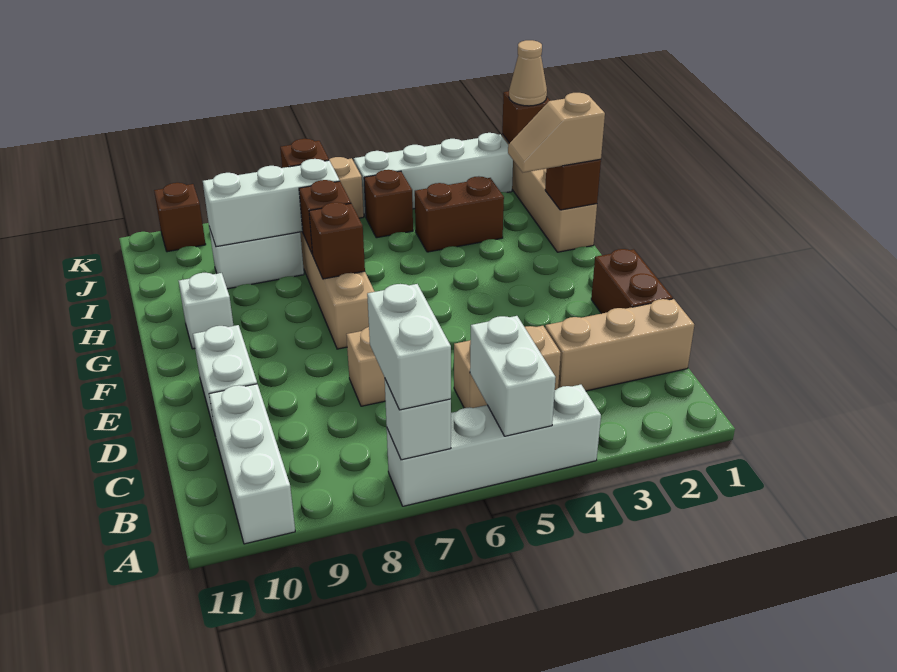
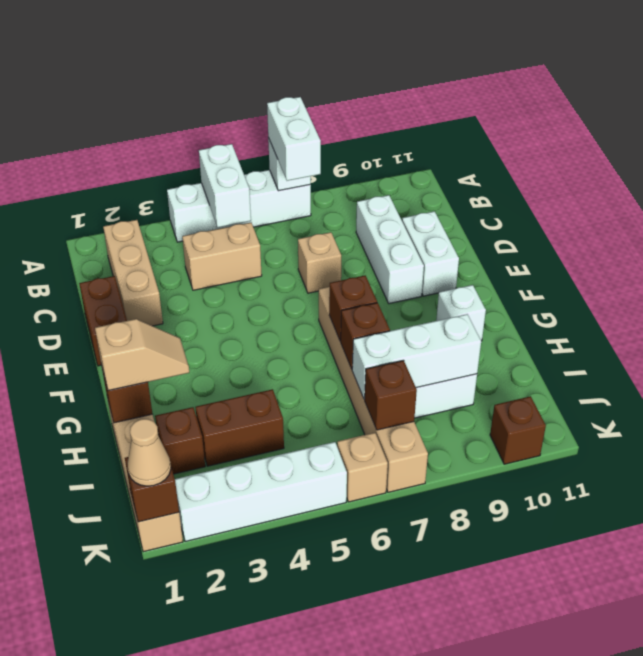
white brick A10:C10 level 1 -> white brick C9:E9 level 1
tan brick C1:C3 level 1 -> tan brick B2:D2 level 1
brown brick J5 level 1 -> brown brick I2 level 1

